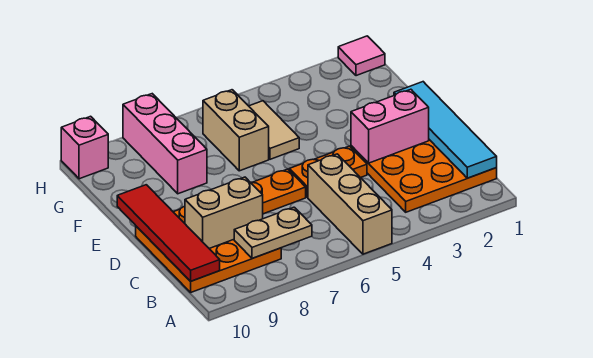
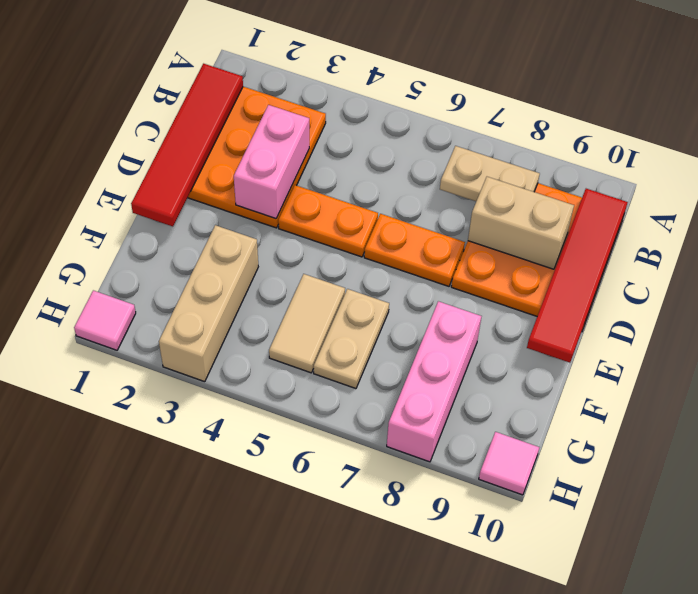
tan brick A5:C5 level 1 -> tan brick F3:H3 level 1
cyan tile B1:E1 level 2 -> red tile B1:E1 level 2
pink brick D2:D3 level 2 -> pink brick C3:D3 level 2
tan brick F6:G6 level 1 -> tan plate F6:G6 level 1
pink brick H10 level 1 -> pink tile H10 level 1

